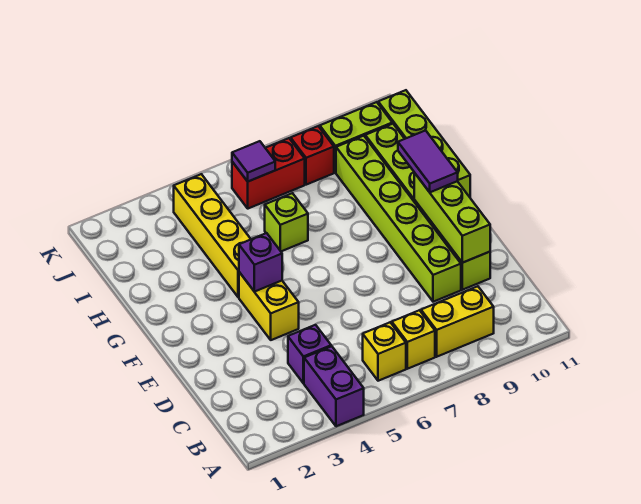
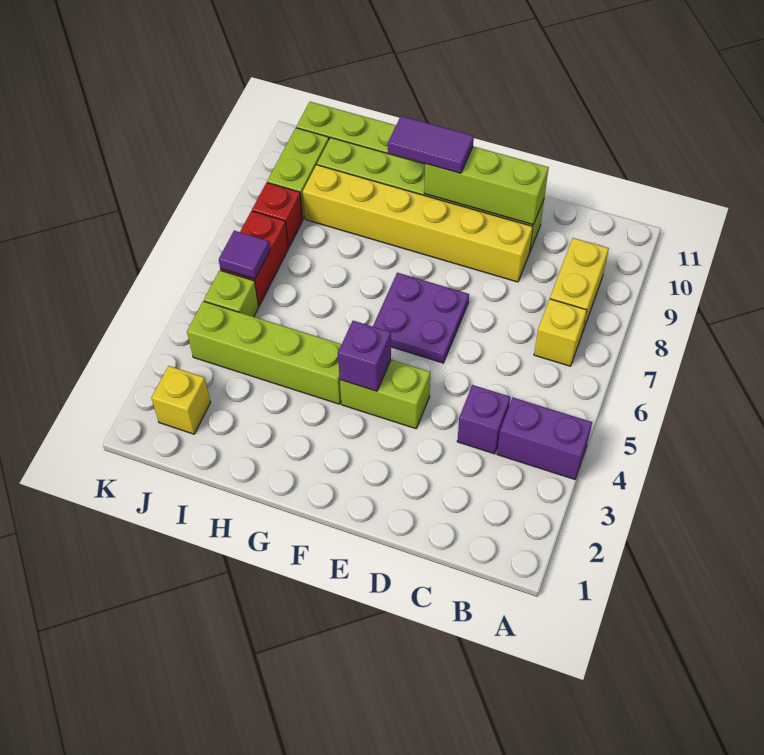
yellow brick B6 level 1 -> yellow brick J2 level 1
lime brick D9:I9 level 1 -> yellow brick D9:I9 level 1
yellow brick E4:F4 level 1 -> lime brick E4:F4 level 1
none -> purple plate E6:F7 level 1
yellow brick G4:J4 level 1 -> lime brick G4:J4 level 1
lime brick H6 level 1 -> lime brick J5 level 1

